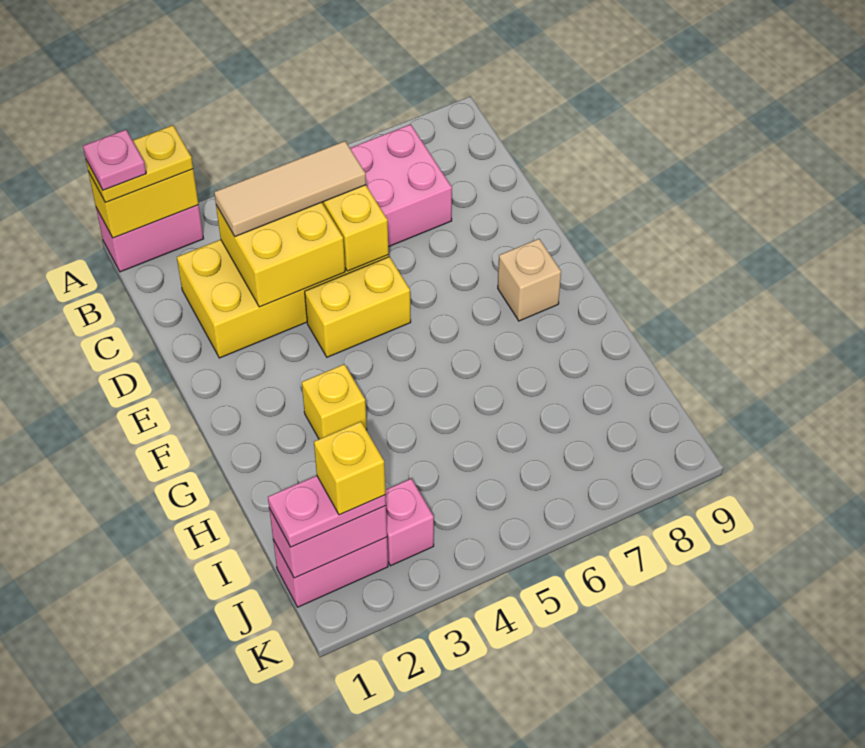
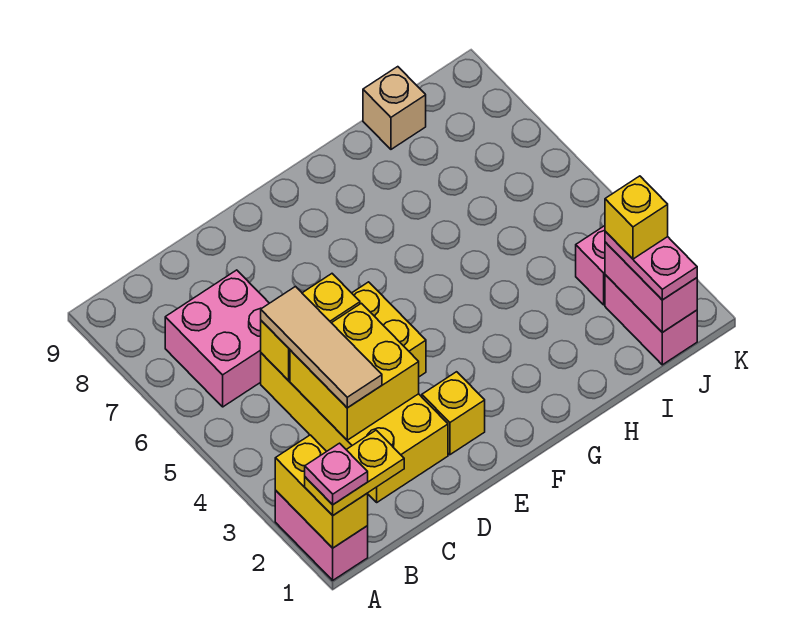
yellow plate A1:A2 level 3 -> yellow plate A1:B1 level 3
tan brick F8 level 1 -> tan brick I9 level 1
yellow brick G3 level 1 -> yellow brick E2 level 1

